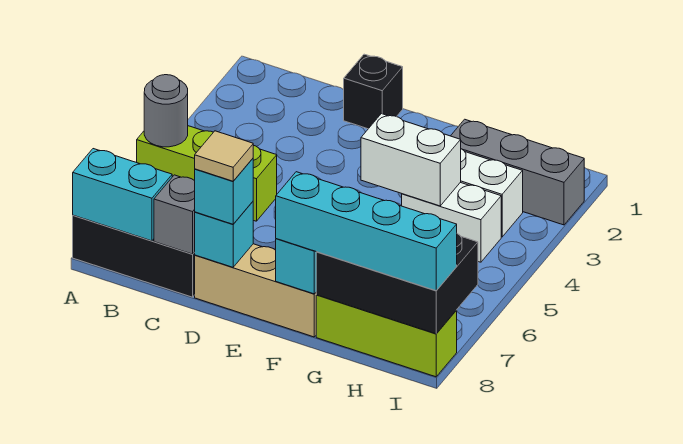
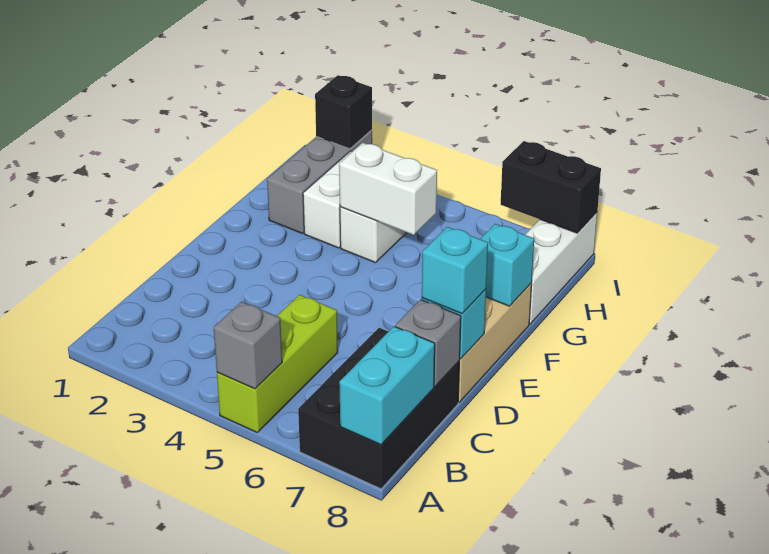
grey round brick A5 level 2 -> grey brick A5 level 2
black brick D1 level 1 -> black brick I2 level 2
tan tile D8 level 4 -> none
white brick F4:G4 level 2 -> white brick G4:G5 level 2
cyan brick F8:I8 level 3 -> none
black brick G7:I8 level 2 -> black brick I7:I8 level 2
lime brick G8:I8 level 1 -> white brick G8:I8 level 1

